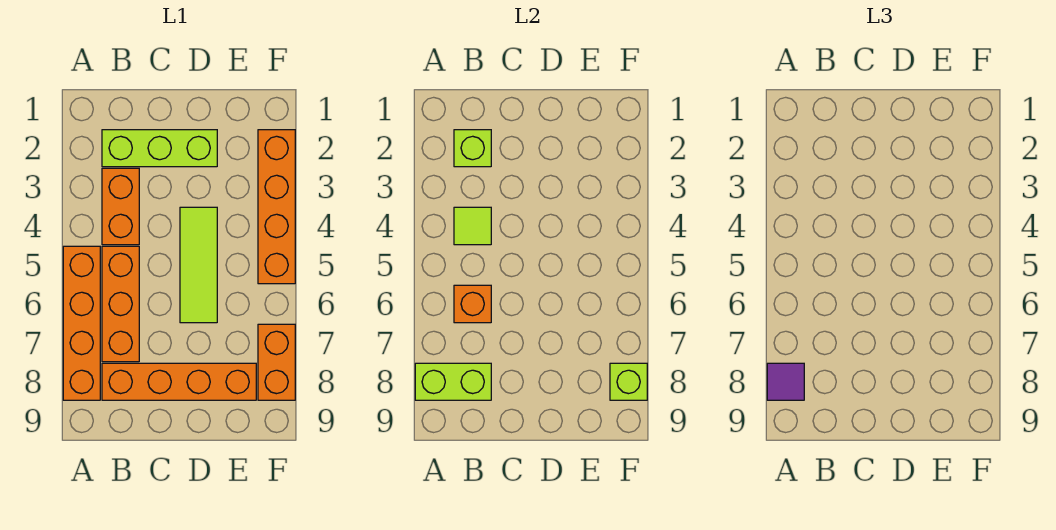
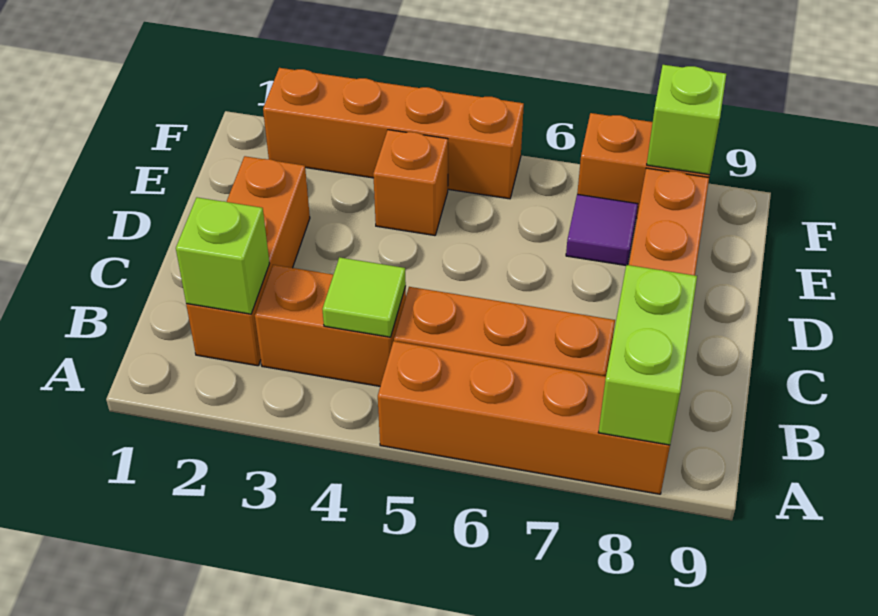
purple tile A8 level 3 -> purple tile E7 level 1
lime brick B2:D2 level 1 -> orange brick B2:D2 level 1
orange brick B6 level 2 -> orange brick E4 level 1
lime tile D4:D6 level 1 -> none

